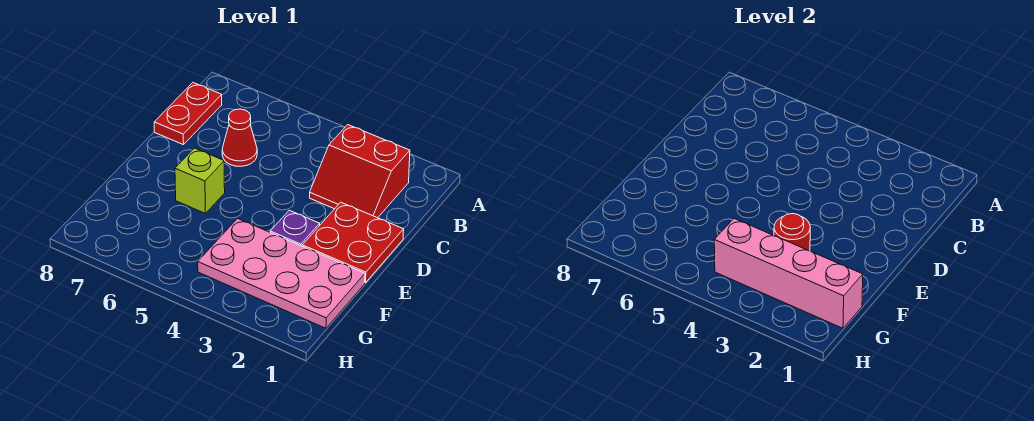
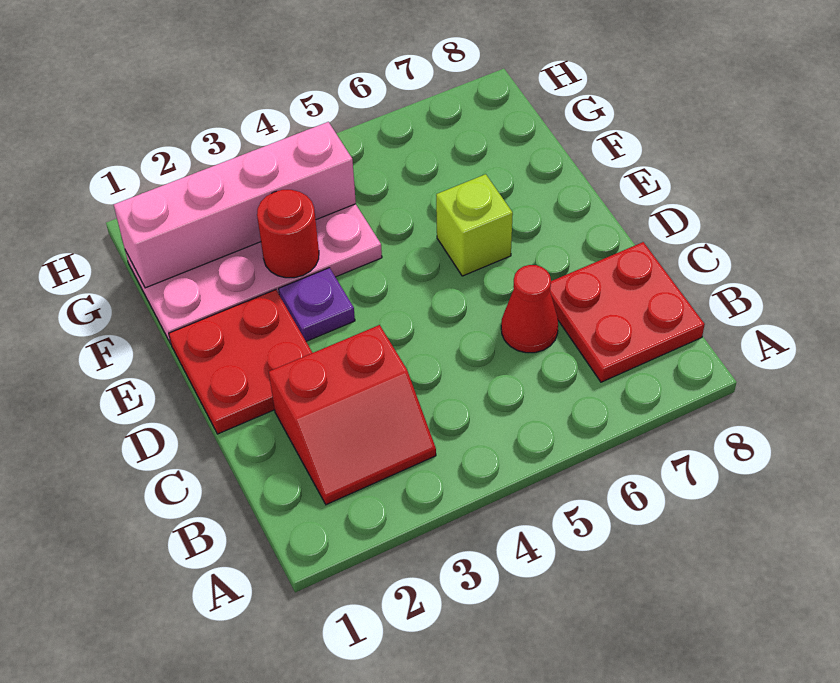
red slope B2:C3 level 1 top B -> red slope B2:C3 level 1 top C
red plate B8:C8 level 1 -> red plate B7:C8 level 1

